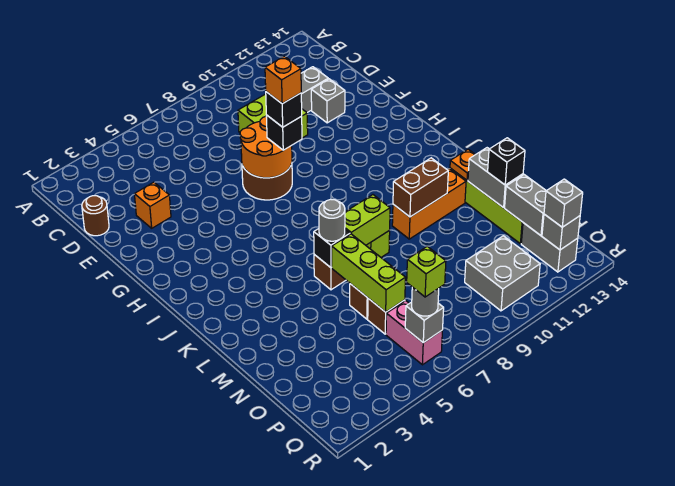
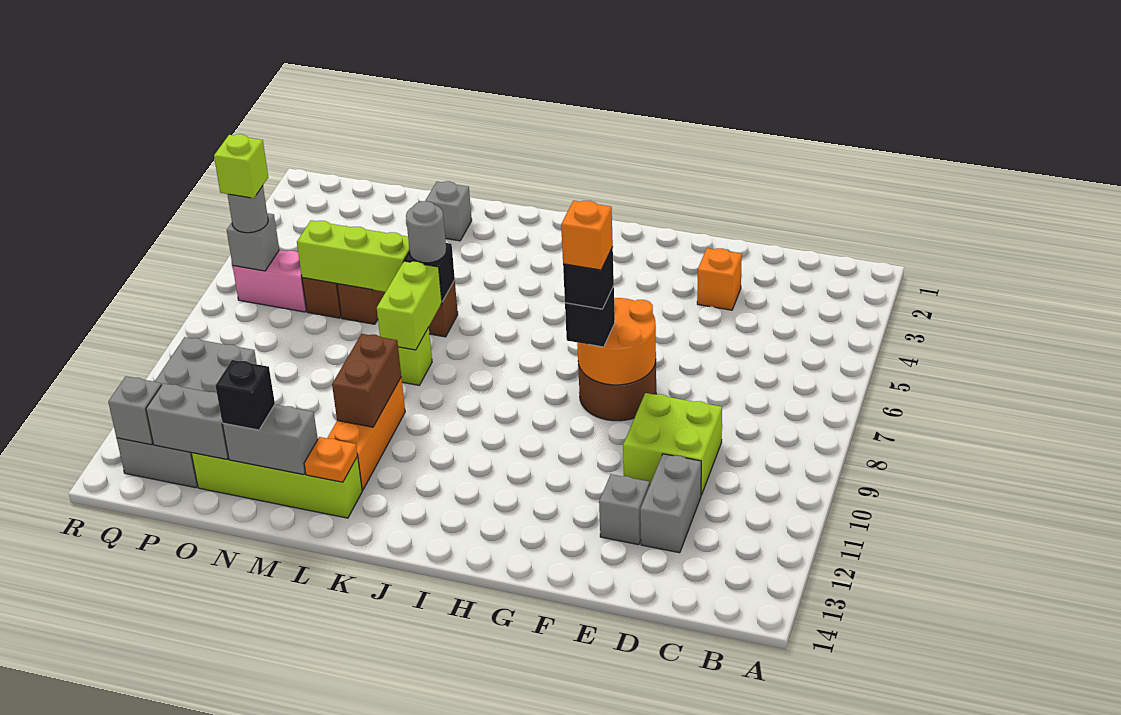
brown round brick D1 level 1 -> none
grey brick Q13 level 3 -> grey brick M2 level 1

